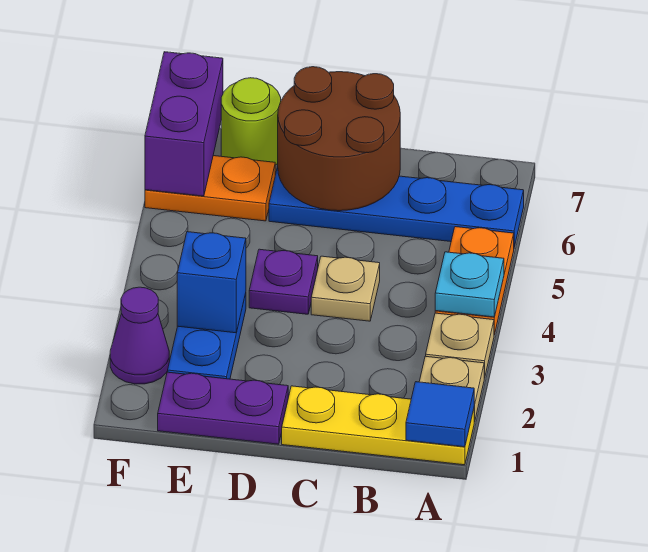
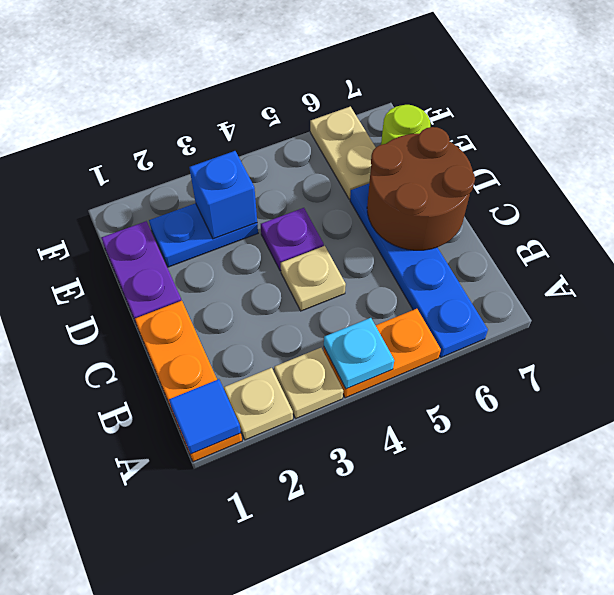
yellow plate A1:C1 level 1 -> orange plate A1:C1 level 1
orange plate E6:F6 level 1 -> tan plate E6:F6 level 1
purple cone F2 level 1 -> none
purple brick F6:F7 level 2 -> none

